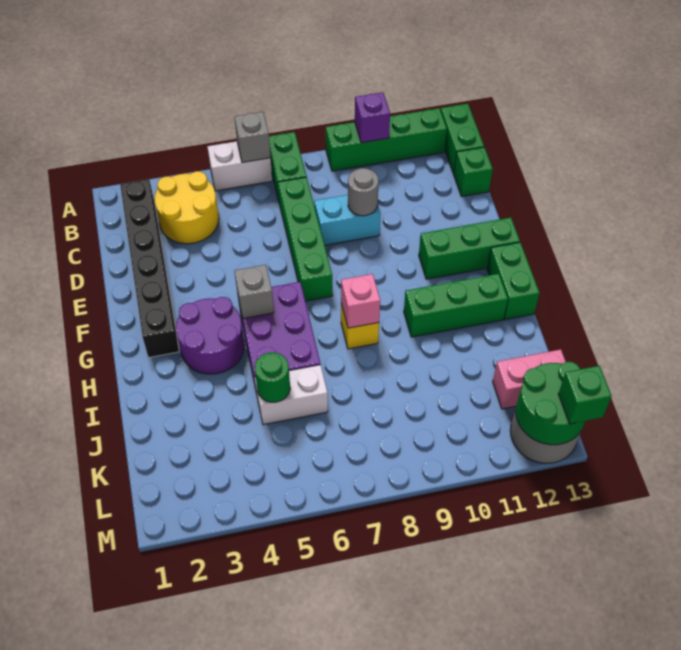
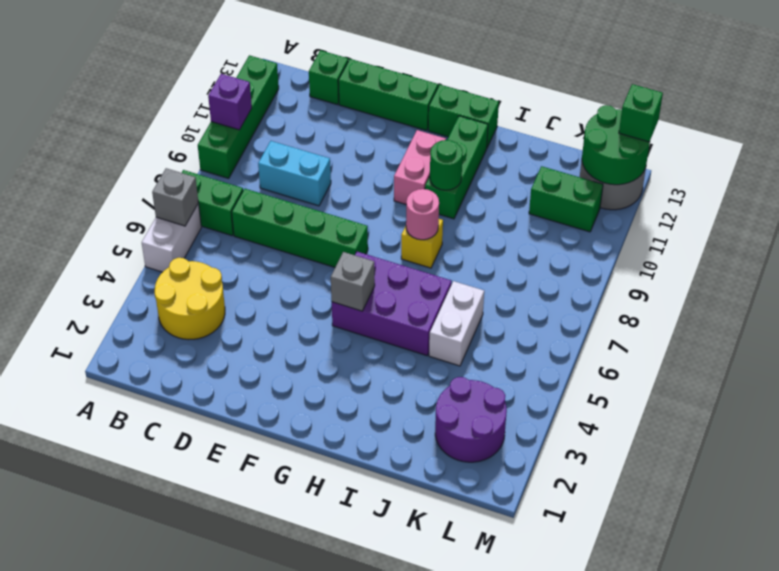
green brick A13:B13 level 1 -> green brick K11:L11 level 1
black brick B2:G2 level 1 -> none
cyan brick D8:D9 level 1 -> cyan brick C9:D9 level 1
grey round brick D9 level 2 -> none
green brick F11:F13 level 1 -> green brick D13:F13 level 1
purple round brick G3:H4 level 1 -> purple round brick K2:L3 level 1
pink brick H8 level 2 -> pink round brick H8 level 2
green round brick J5 level 2 -> green round brick H10 level 2
pink brick K12:K13 level 1 -> pink brick G10:G11 level 1

